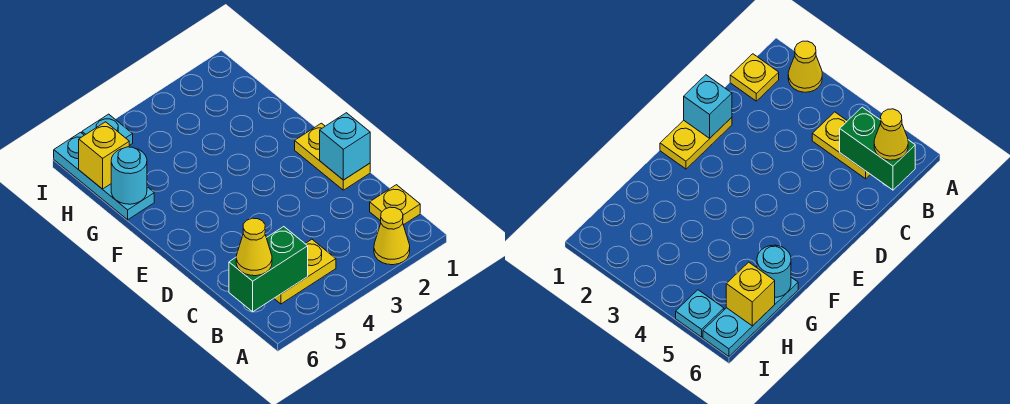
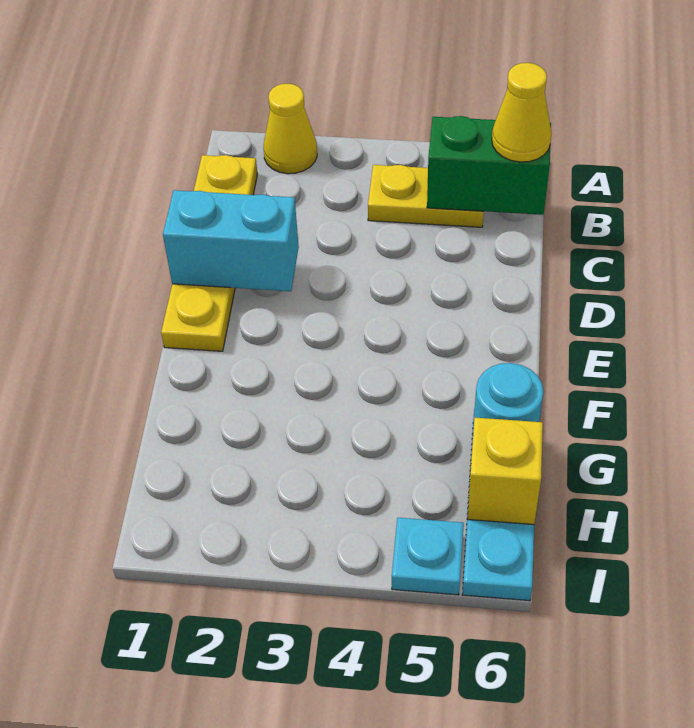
cyan brick D1 level 2 -> cyan brick D1:D2 level 2

